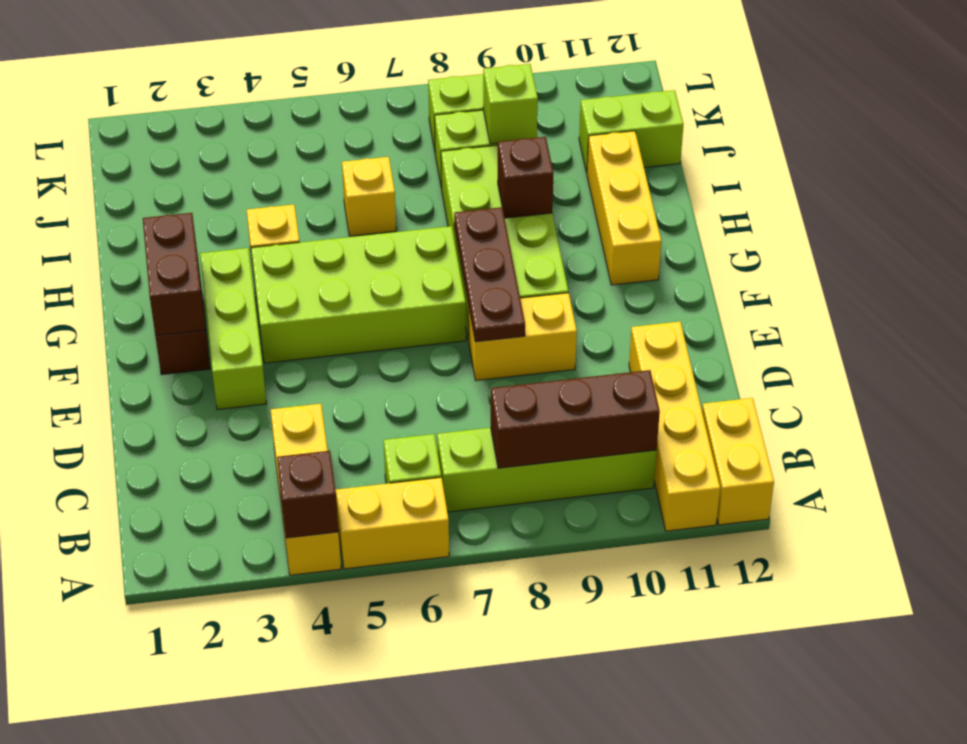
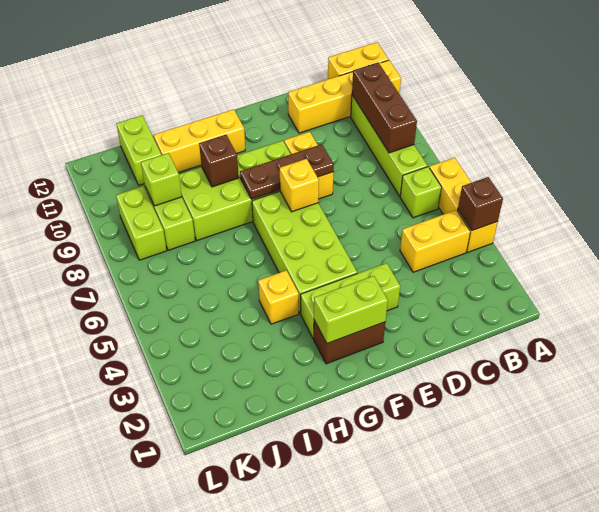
brown brick F2:G2 level 2 -> lime brick F2:G2 level 2
yellow brick I6 level 1 -> yellow brick F7 level 2

